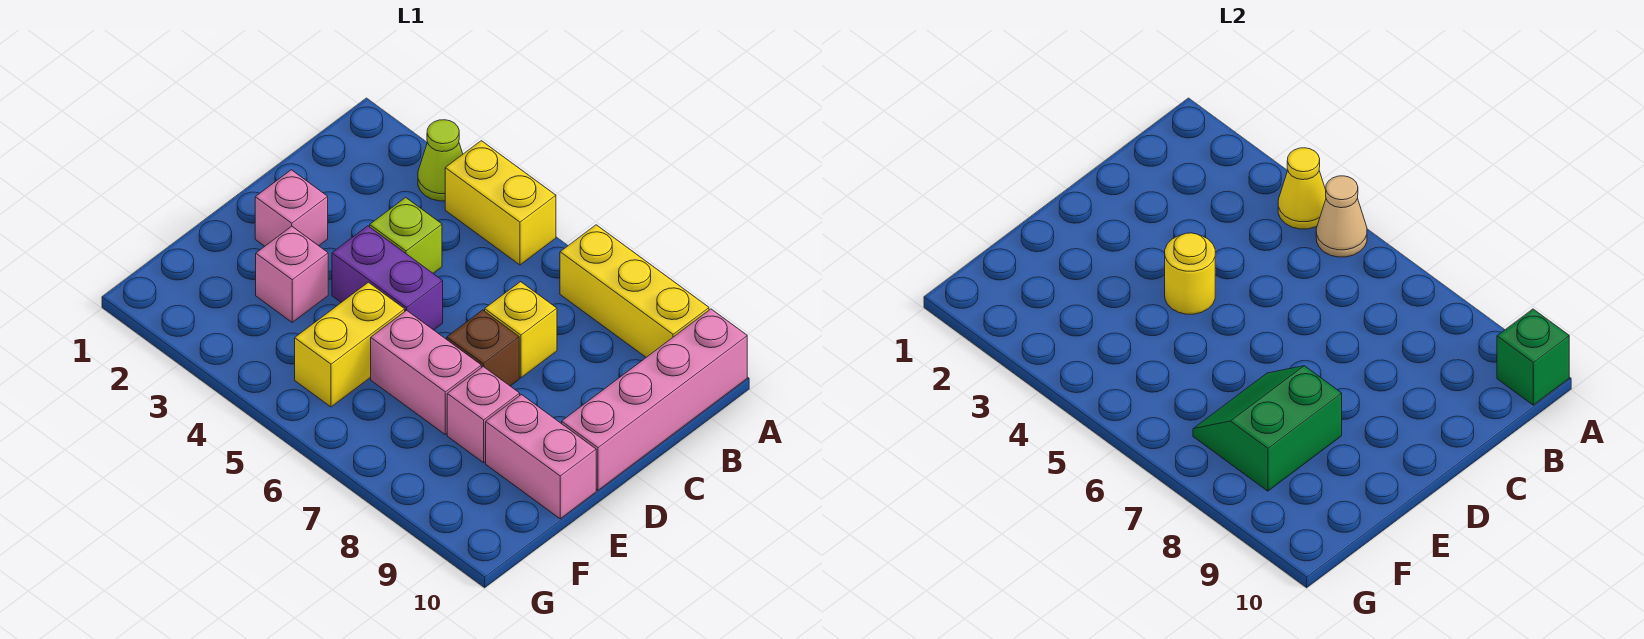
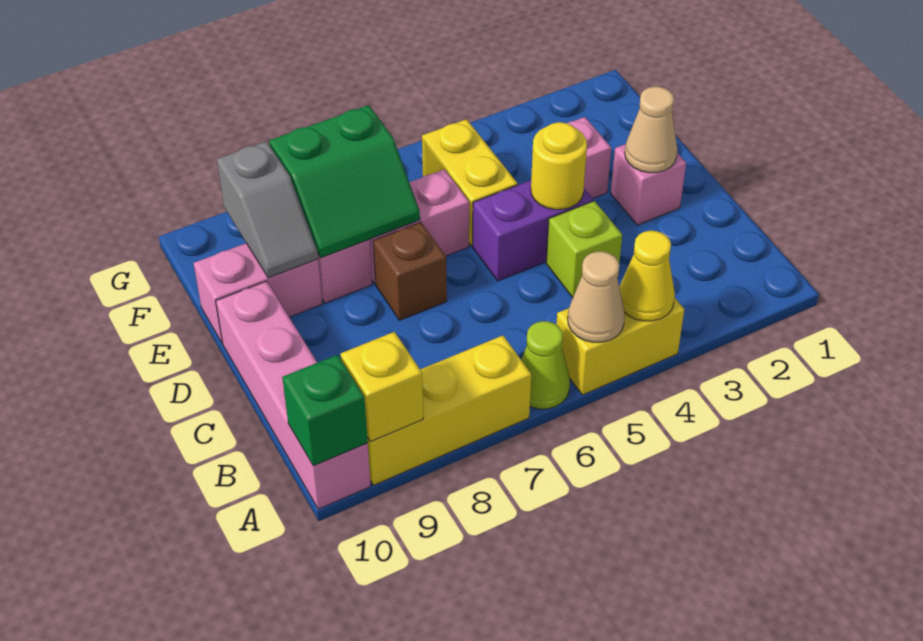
lime cone A3 level 1 -> lime cone A6 level 1
yellow brick C7 level 1 -> yellow brick A9 level 2
none -> tan cone D2 level 2
green slope E7:F8 level 2 top 8 -> green slope E7:F8 level 2 top F
none -> grey slope E9:F9 level 2 top F

